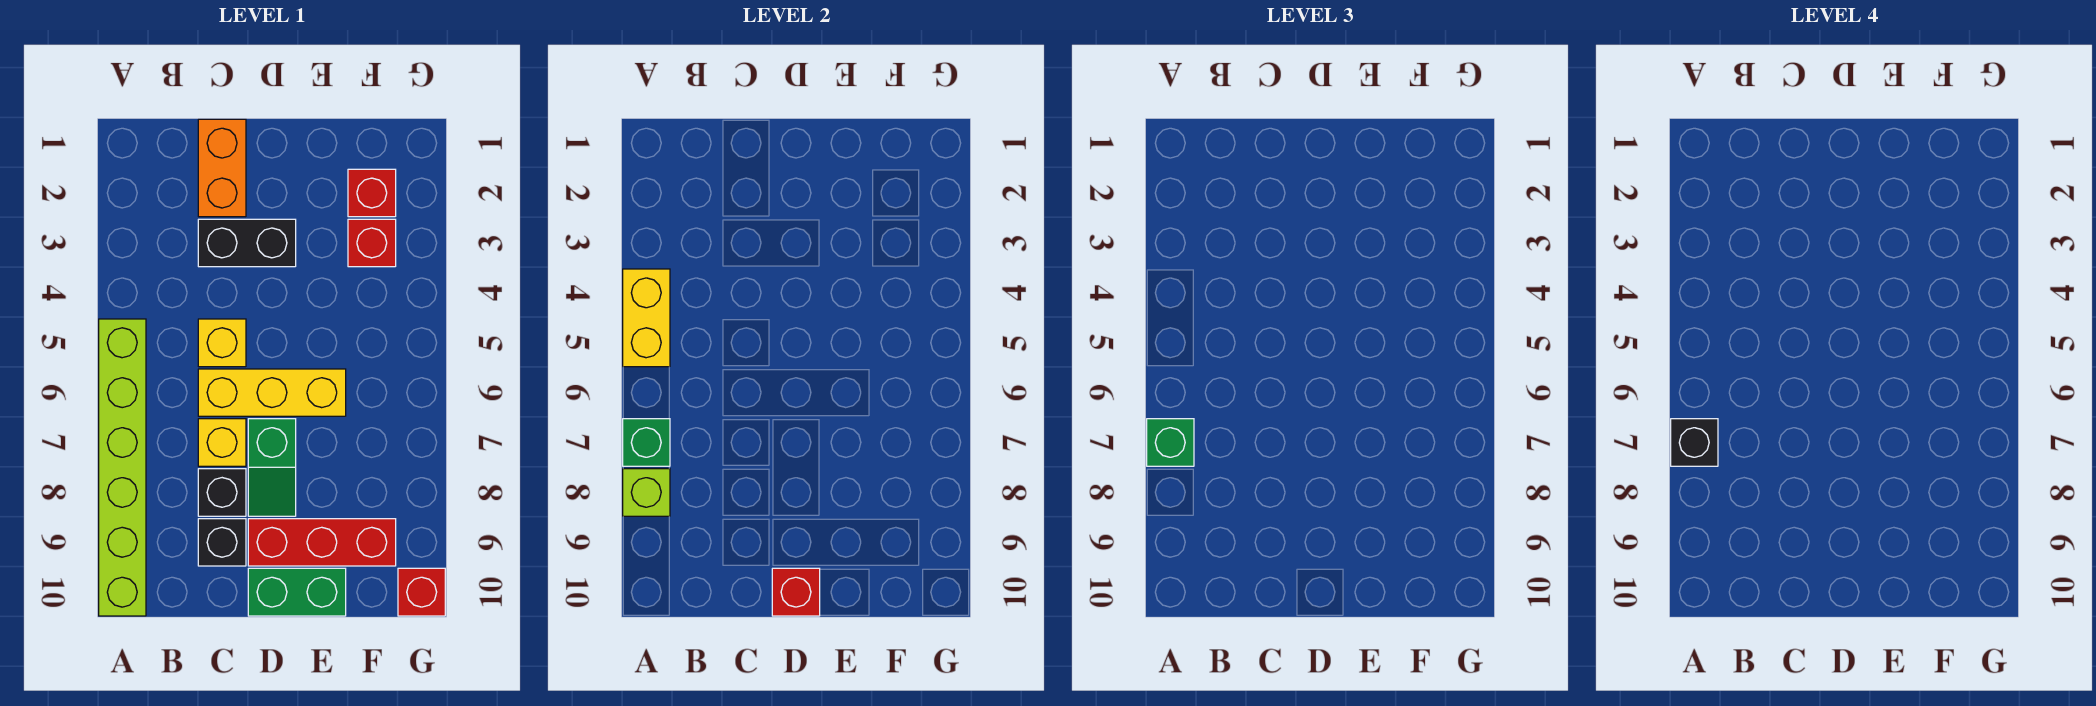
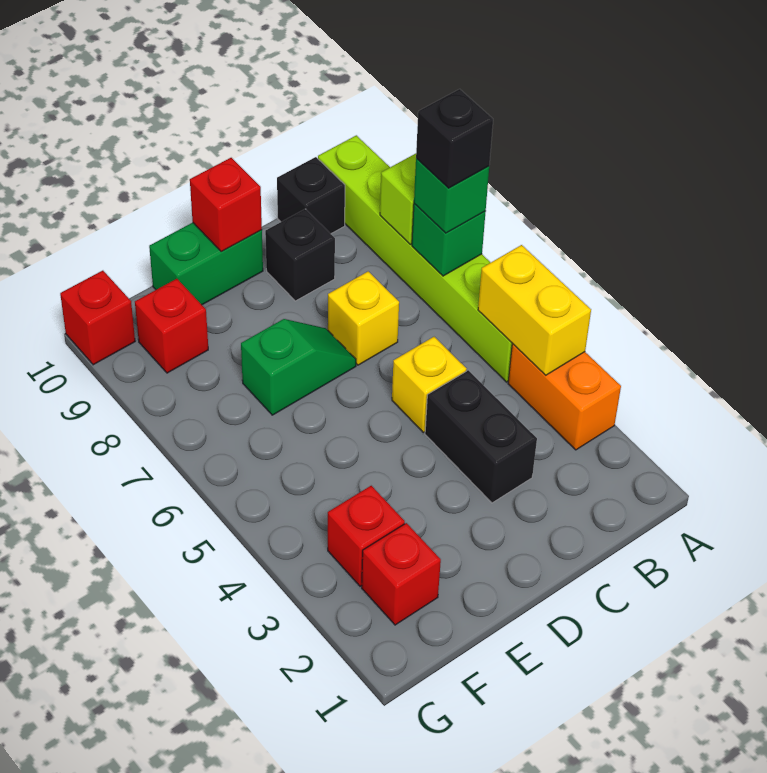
orange brick C1:C2 level 1 -> orange brick A3:A4 level 1
black brick C3:D3 level 1 -> black brick C3:C4 level 1
yellow brick C6:E6 level 1 -> none
black brick C8 level 1 -> black brick B10 level 1
green slope D7:D8 level 1 top 7 -> green slope D7:E7 level 1 top E
red brick D9:F9 level 1 -> red brick F9 level 1

